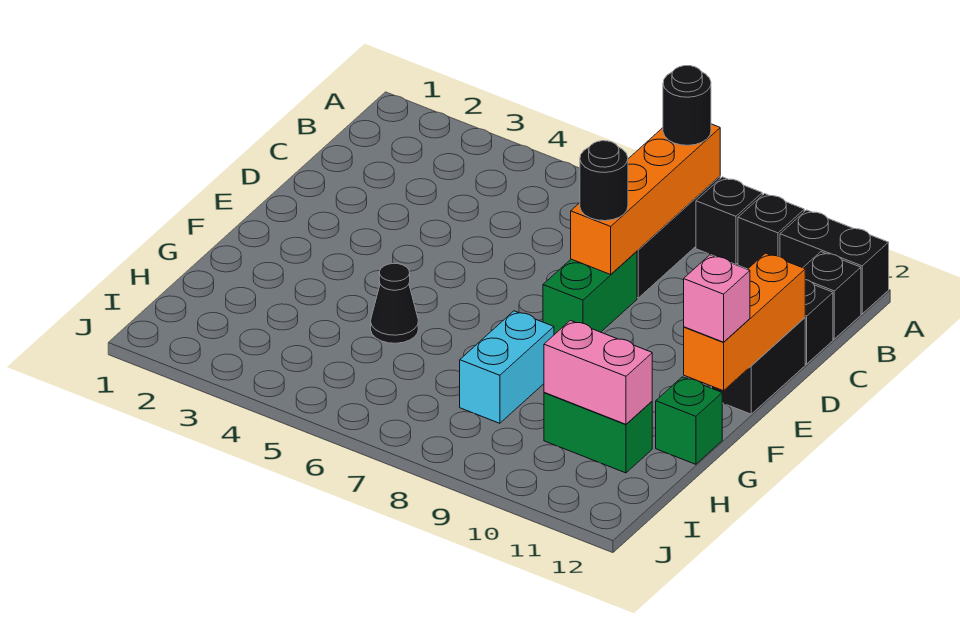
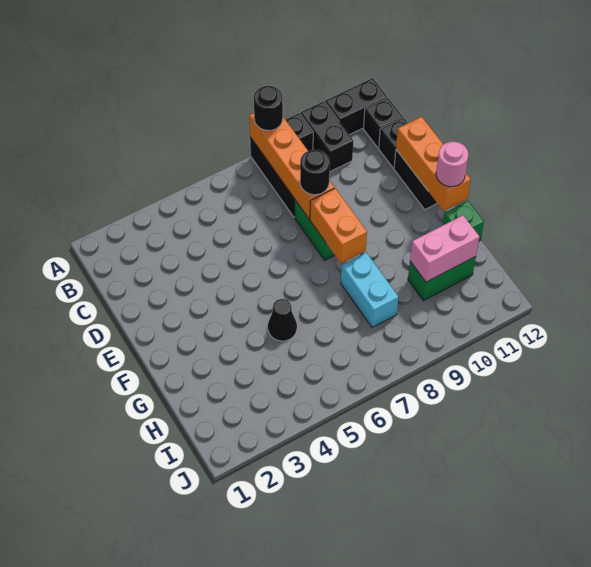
black brick A10 level 1 -> black brick A10:B10 level 1
none -> orange brick E8:F8 level 2
pink brick F12 level 3 -> pink round brick F12 level 3

